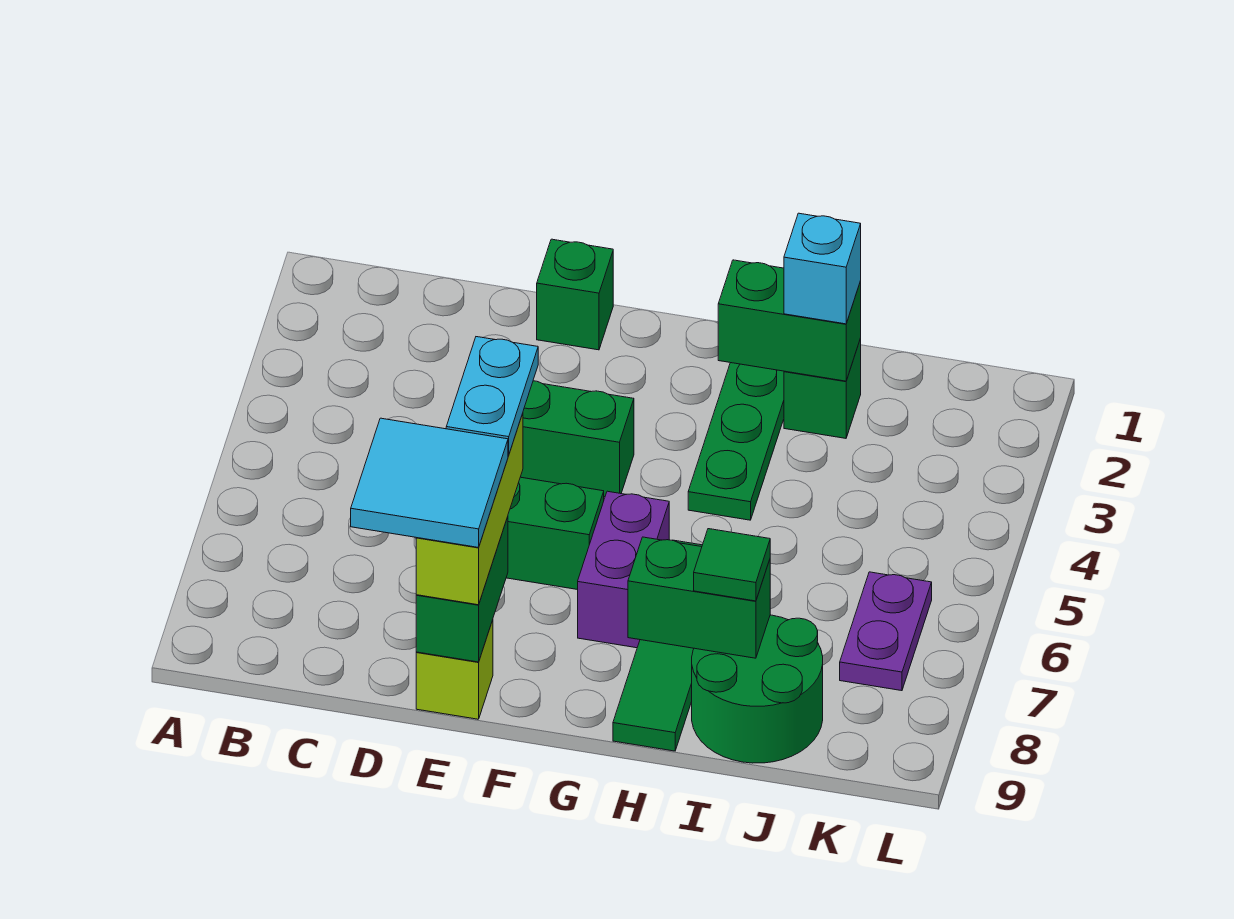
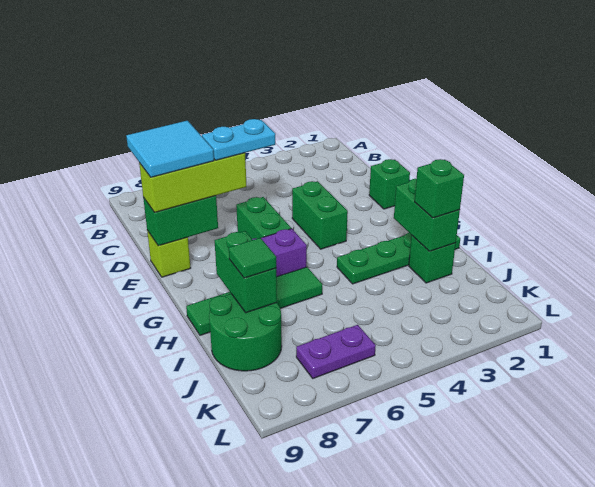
cyan brick I2 level 3 -> green brick I2 level 3

